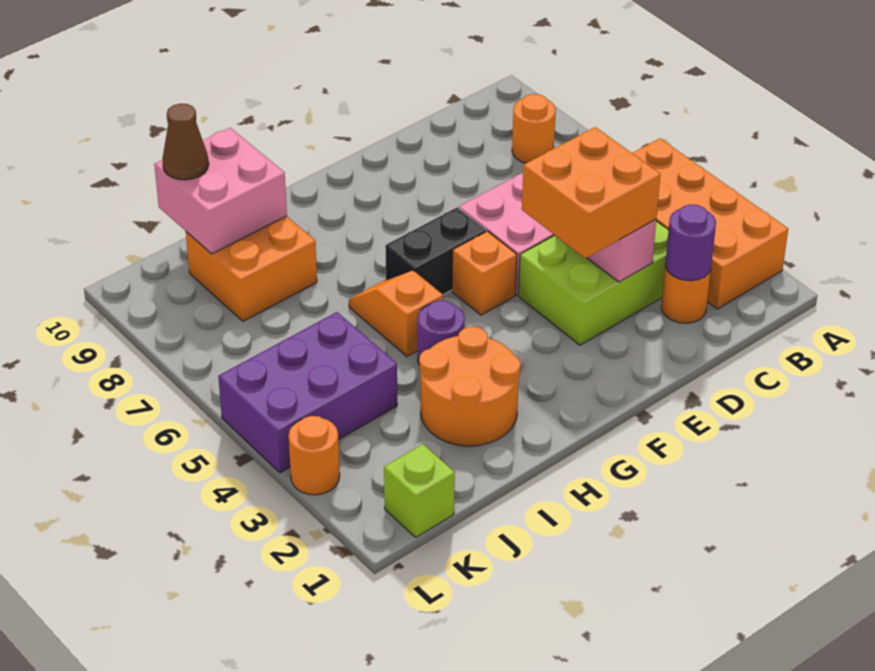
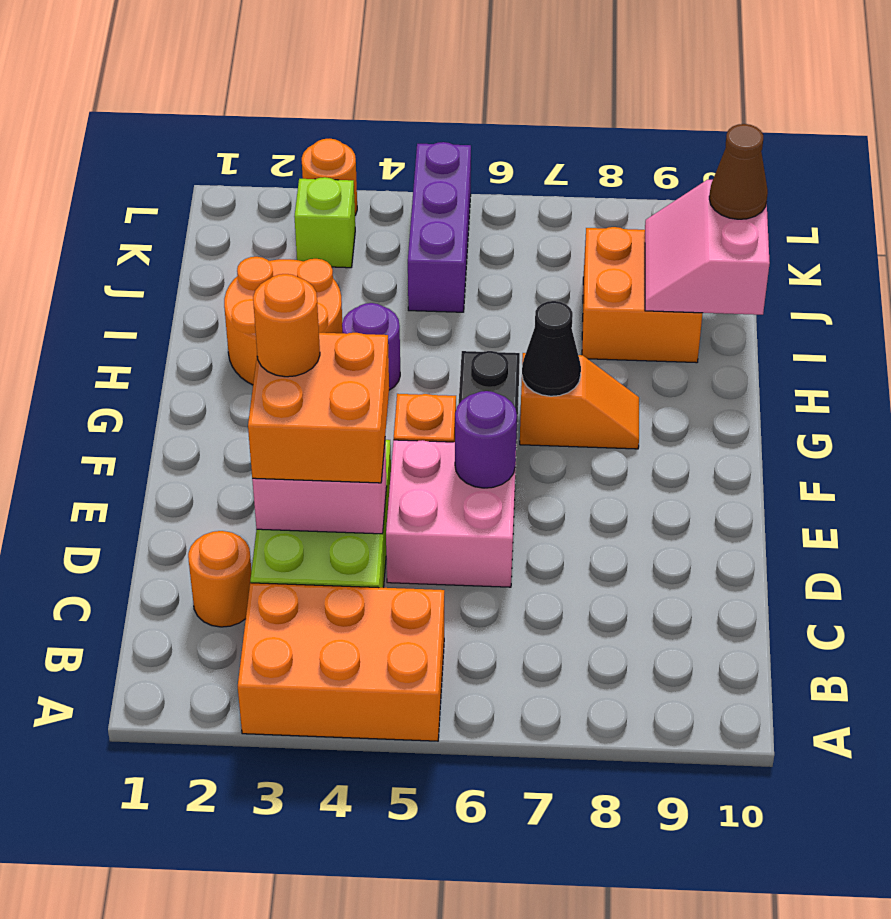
orange brick A2:B5 level 1 -> orange brick A3:B5 level 1
orange round brick B8 level 1 -> orange round brick E3 level 4
purple round brick C2 level 2 -> purple round brick E6 level 2
none -> black cone G7 level 2
orange slope H5:H6 level 1 top 5 -> orange slope G7:G8 level 1 top 7
pink brick I9:J10 level 2 -> pink slope I9:J10 level 2 top 10
purple brick J4:L5 level 1 -> purple brick J5:L5 level 1
lime brick K1 level 1 -> lime brick K3 level 1

